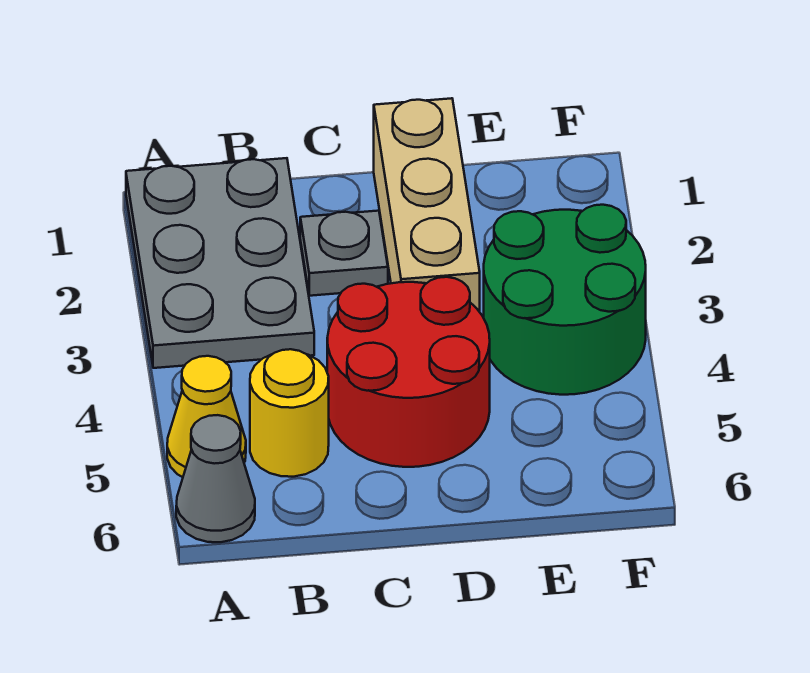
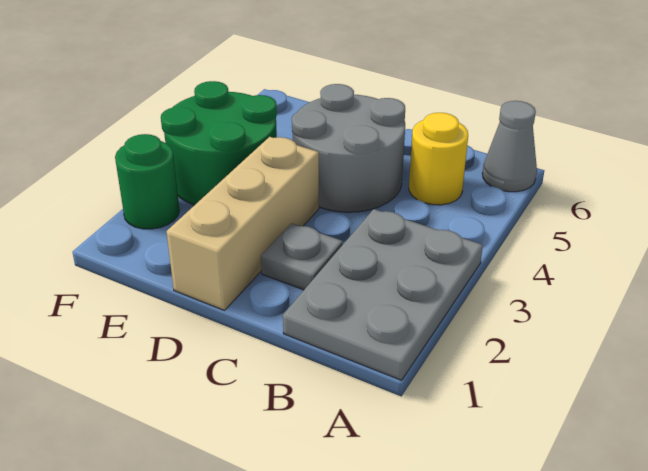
yellow cone A5 level 1 -> none
red round brick C4:D5 level 1 -> grey round brick C4:D5 level 1
none -> green round brick F2 level 1

